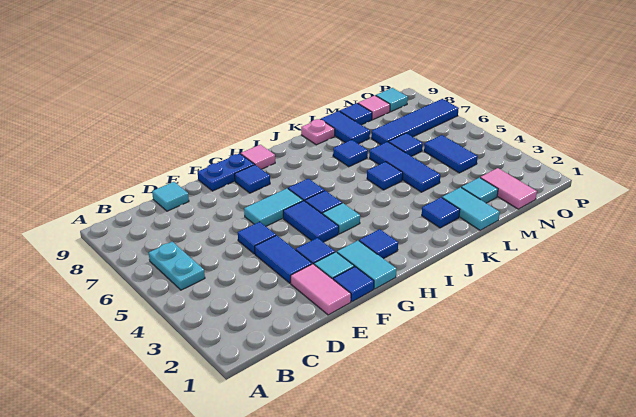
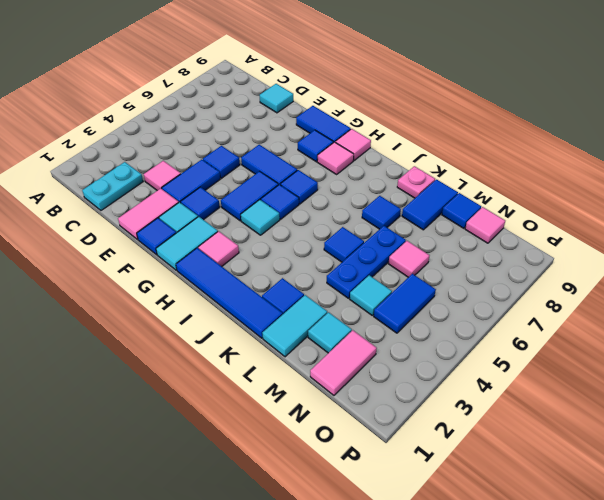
cyan plate B5:B6 level 1 -> cyan plate C1:C2 level 1
none -> pink tile D3 level 1
cyan tile F6:G6 level 1 -> blue tile F6:G6 level 1
blue plate F9:G9 level 1 -> blue tile F9:G9 level 1
blue tile H2 level 1 -> pink tile H2 level 1
none -> pink tile H8 level 1
blue tile L4:L6 level 1 -> blue plate L4:L6 level 1
blue tile M6 level 1 -> pink tile M6 level 1
blue tile M7:P7 level 1 -> blue tile H1:K1 level 1
cyan tile O9 level 1 -> cyan tile M4 level 1

